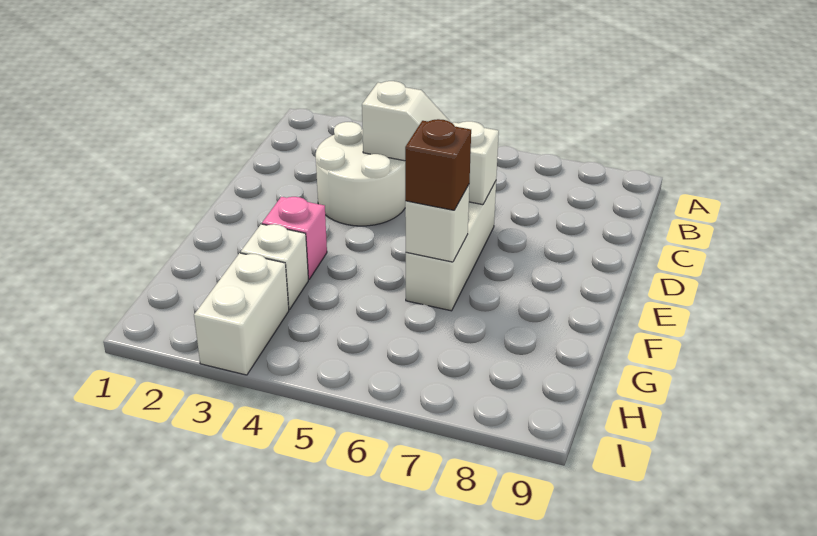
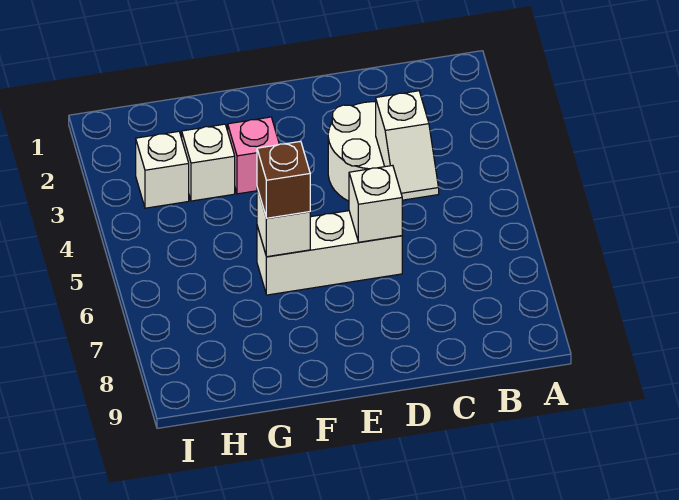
white brick H3:I3 level 1 -> white brick H3 level 1

